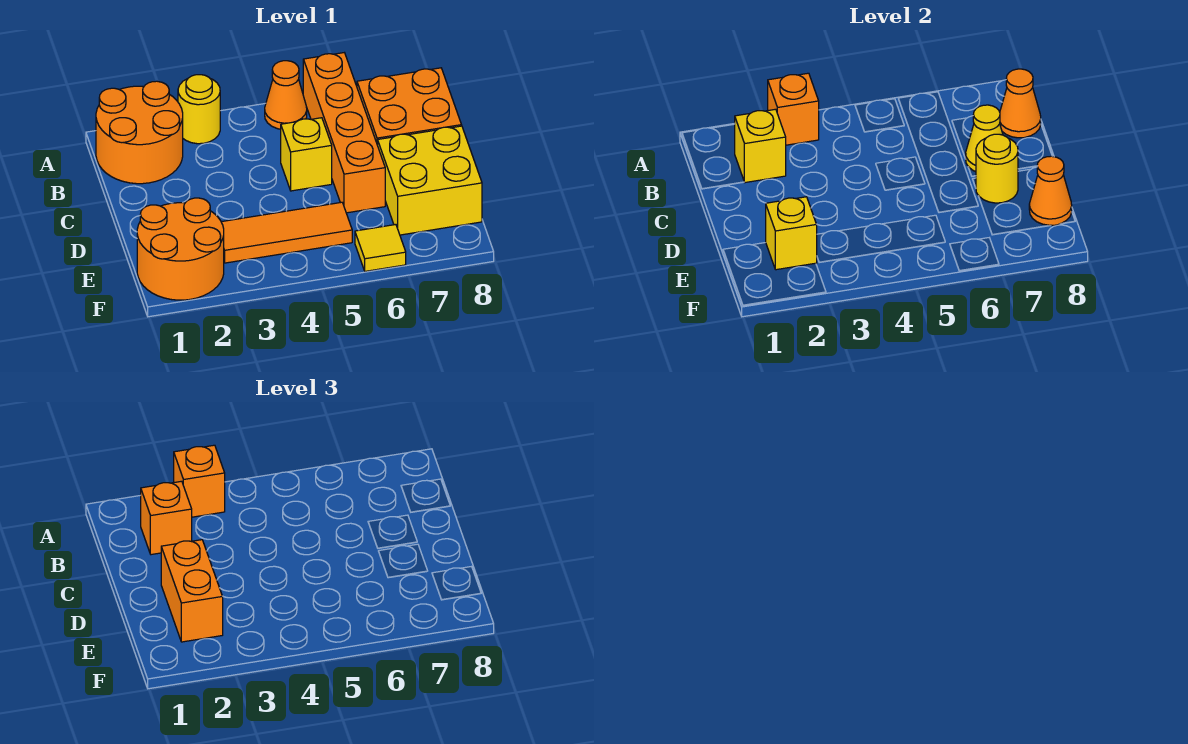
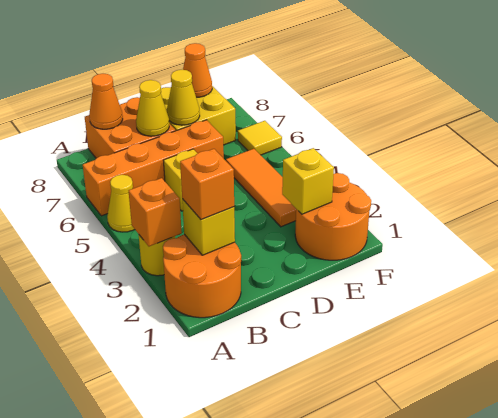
orange brick A3 level 3 -> none
orange cone A5 level 1 -> yellow cone A5 level 1
orange brick D2:E2 level 3 -> none
yellow round brick D7 level 2 -> yellow cone D7 level 2

